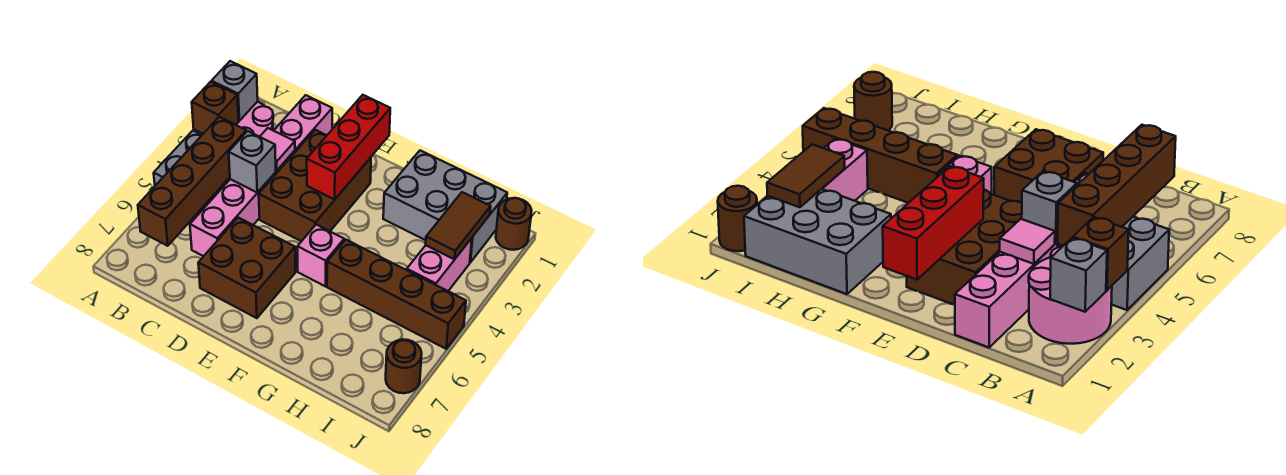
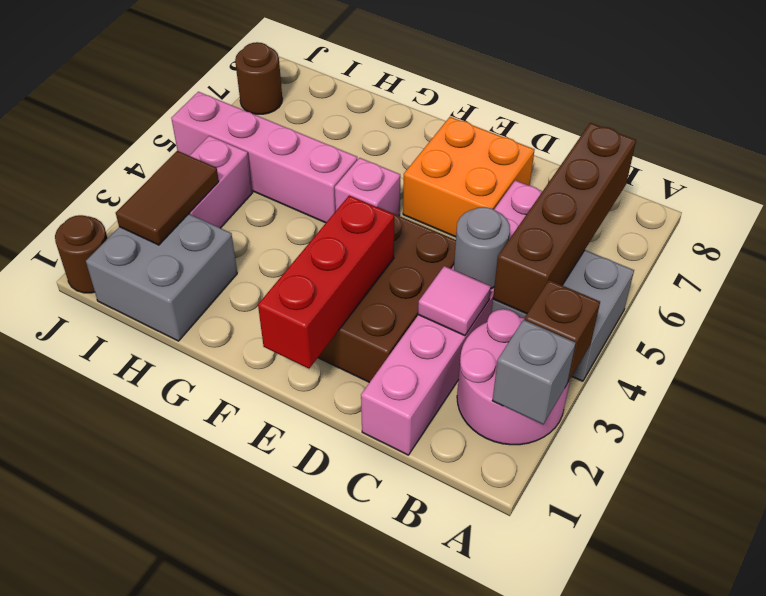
grey brick C4 level 2 -> grey round brick C4 level 2
brown brick D6:E7 level 1 -> orange brick D6:E7 level 1
grey brick G1:I2 level 1 -> grey brick H1:I2 level 1
brown brick G5:J5 level 1 -> pink brick G5:J5 level 1

